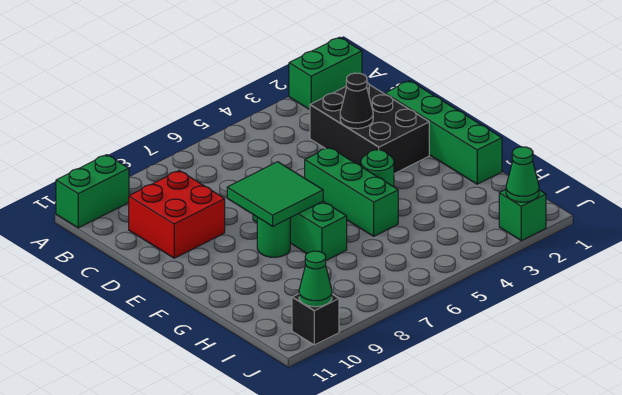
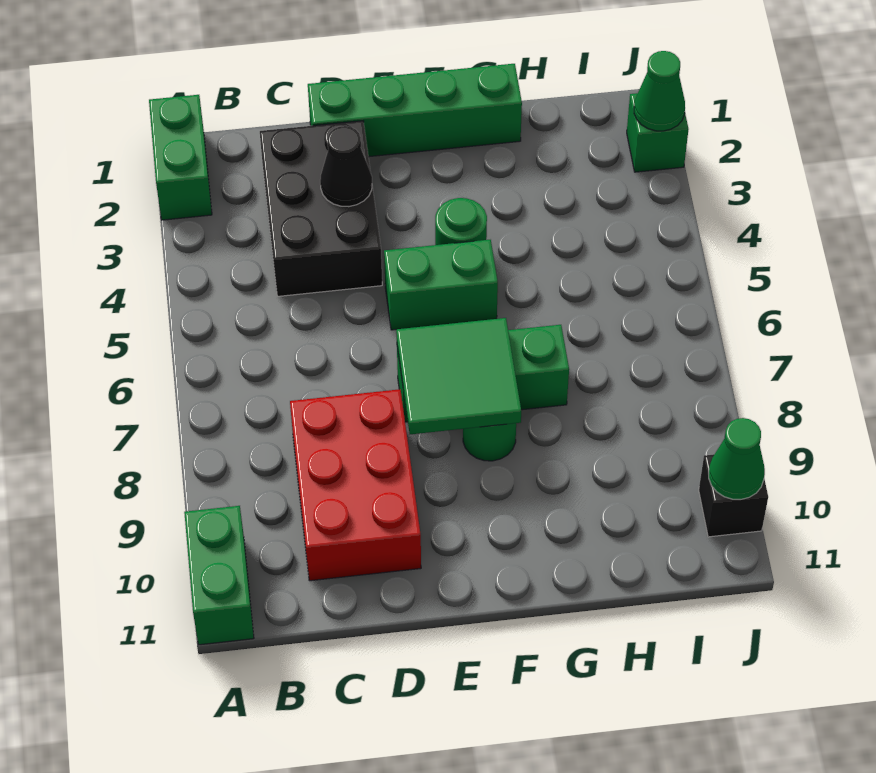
black brick C2:E3 level 1 -> black brick C2:D4 level 1
red brick C9:D10 level 1 -> red brick C8:D10 level 1
green brick E5:G5 level 1 -> green brick E5:F5 level 1

